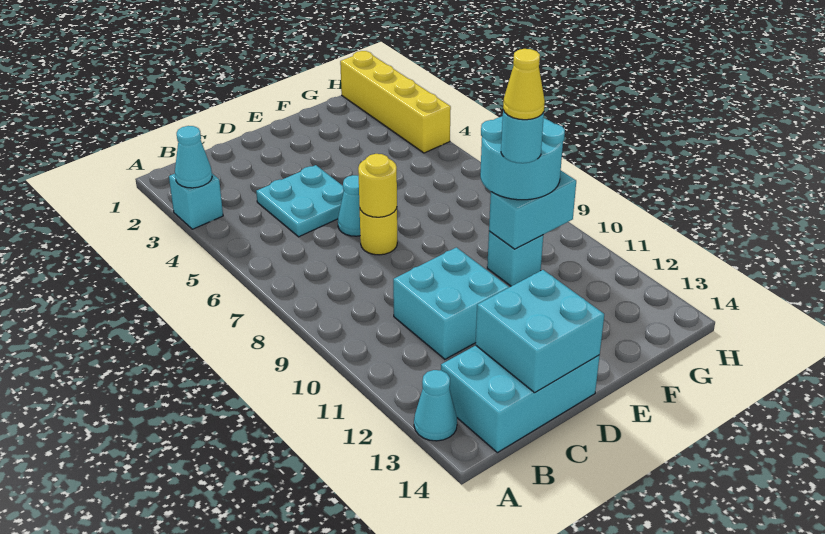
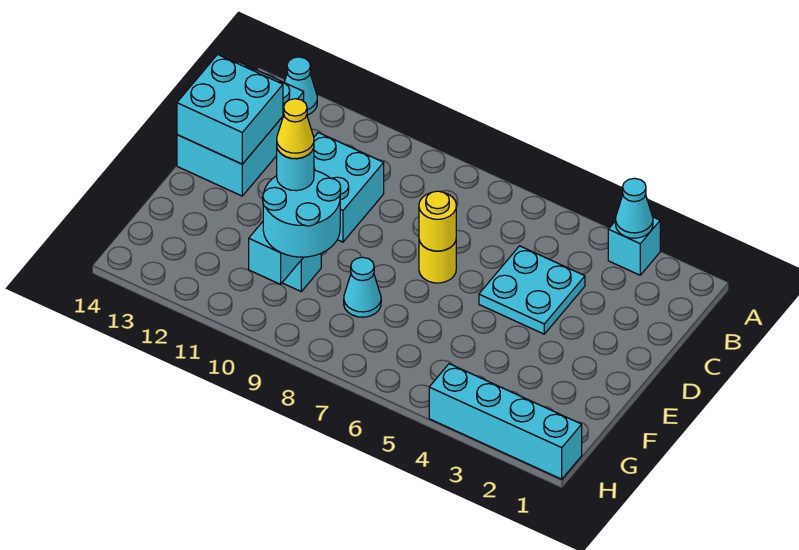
cyan cone D6 level 1 -> cyan cone F8 level 1
yellow brick H1:H4 level 1 -> cyan brick H1:H4 level 1

